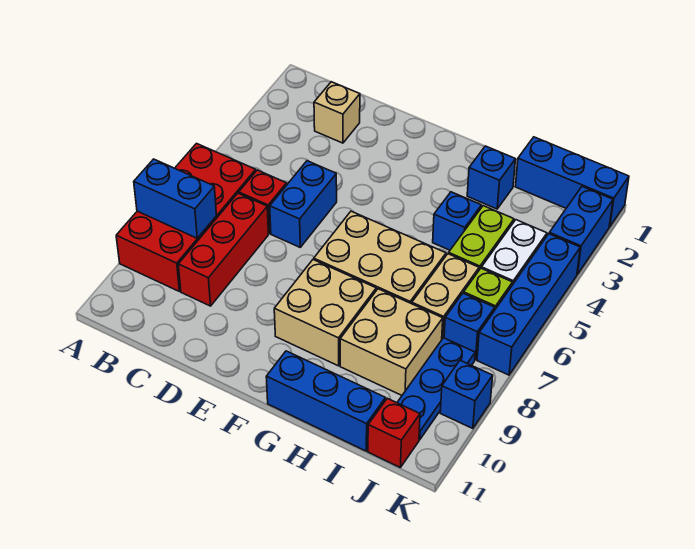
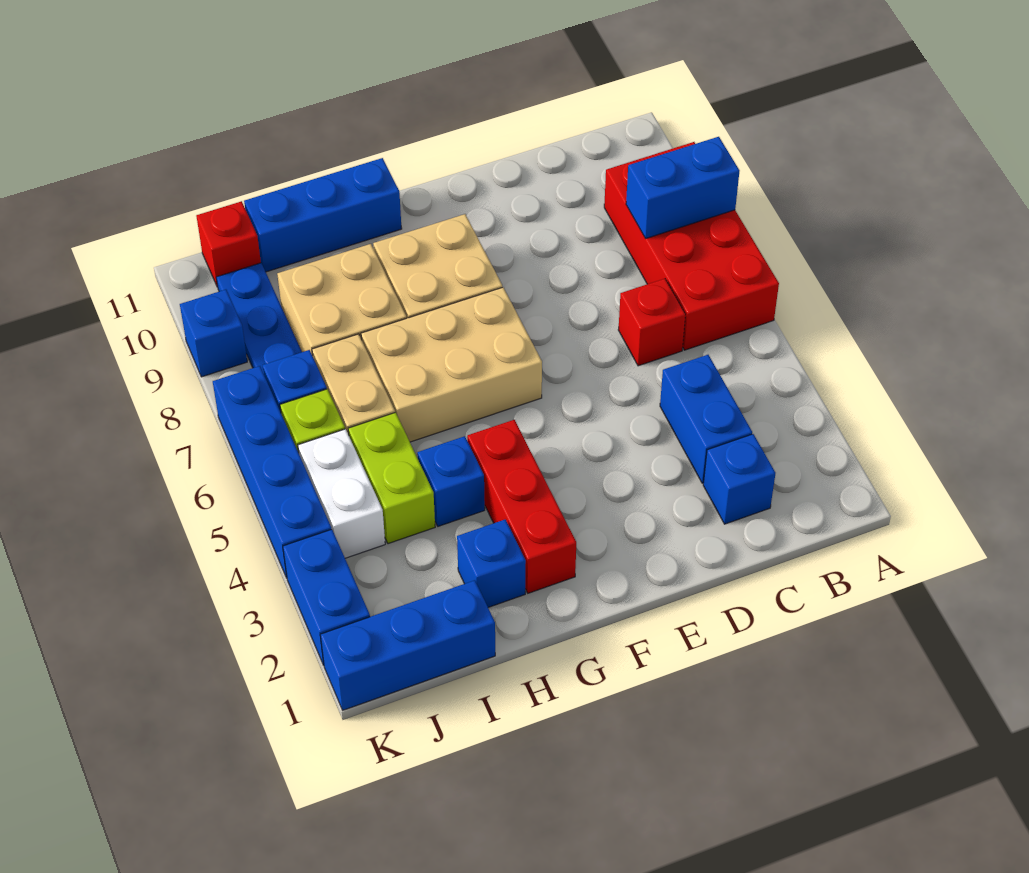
tan brick C2 level 1 -> blue brick C2 level 1
red brick C7:C9 level 1 -> red brick G2:G4 level 1
blue brick D5:D6 level 1 -> blue brick C3:C4 level 1

